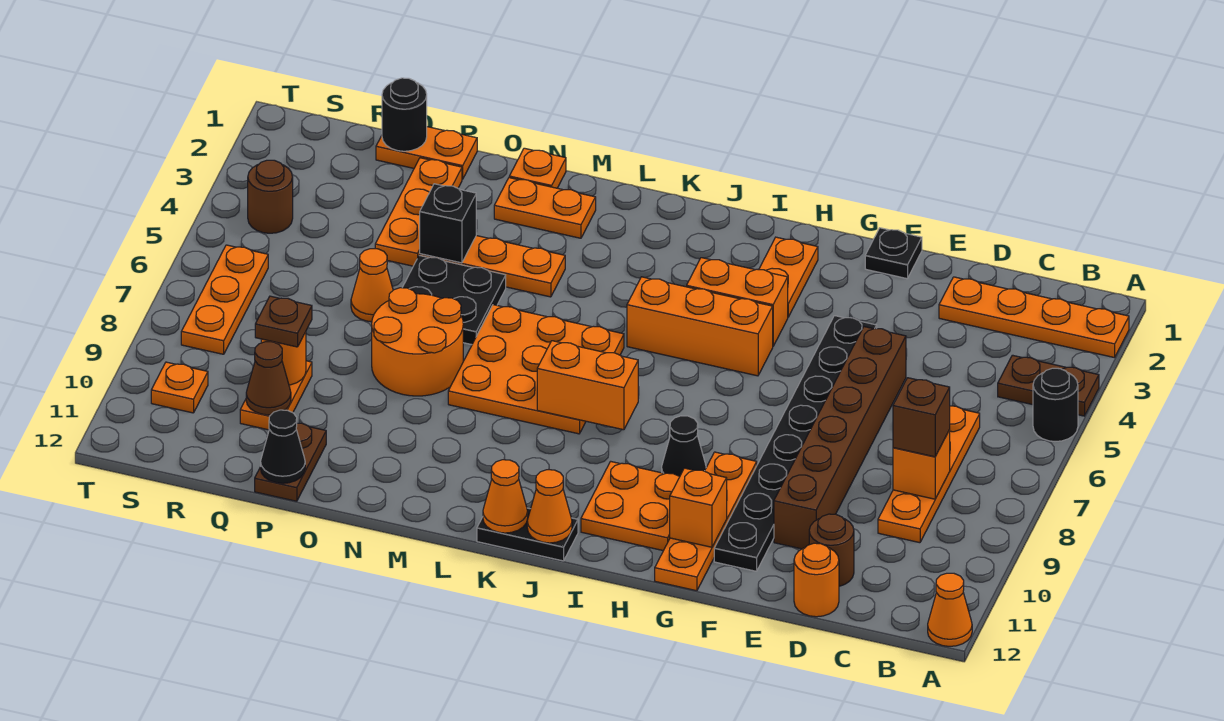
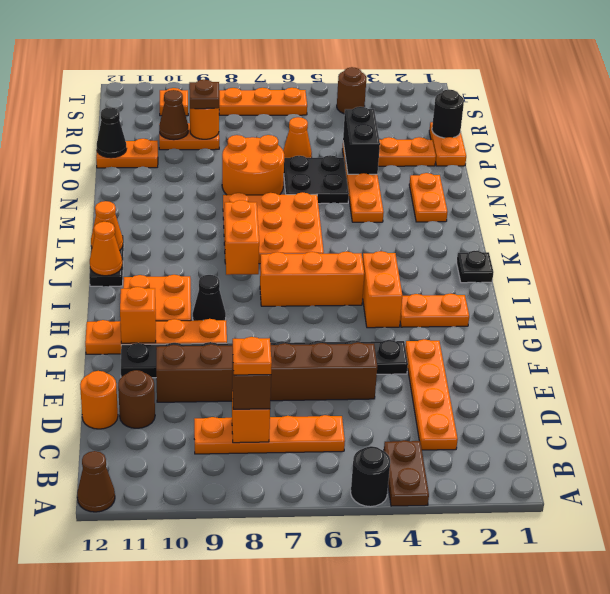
orange plate A2:D2 level 1 -> orange plate C3:F3 level 1
orange cone A12 level 1 -> brown cone A12 level 1
black plate F1 level 1 -> black plate J1 level 1
orange brick H5:J5 level 1 -> orange brick I5:I7 level 1
orange plate N1 level 1 -> orange plate C8 level 4
black brick O4 level 2 -> black brick O4:P4 level 2
brown plate P11:P12 level 1 -> orange plate P11:P12 level 1

